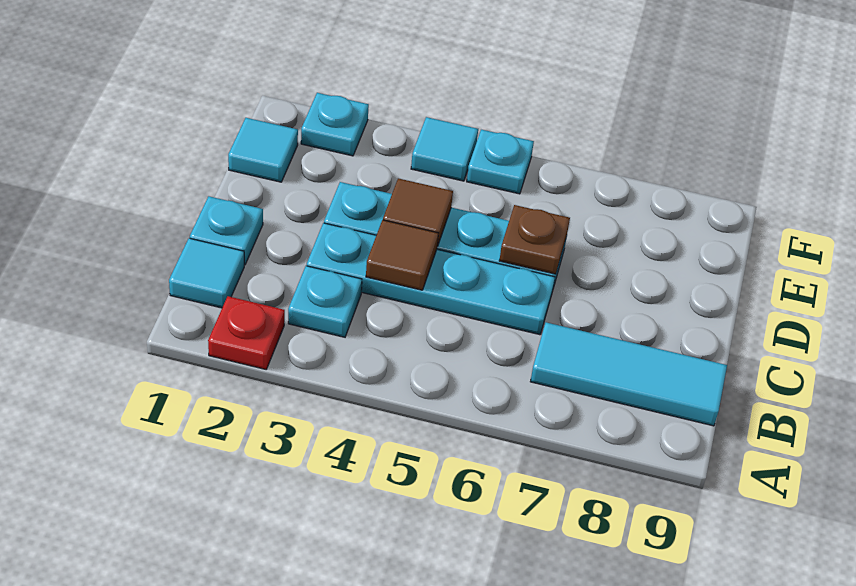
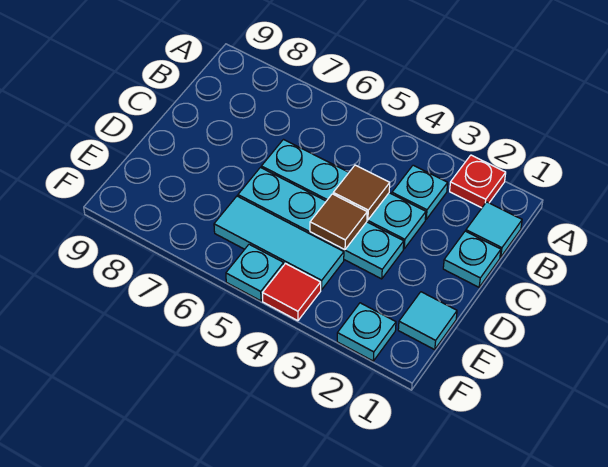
cyan tile B7:B9 level 1 -> cyan tile E4:E6 level 1
brown plate D6 level 2 -> none
cyan tile F4 level 1 -> red tile F4 level 1

